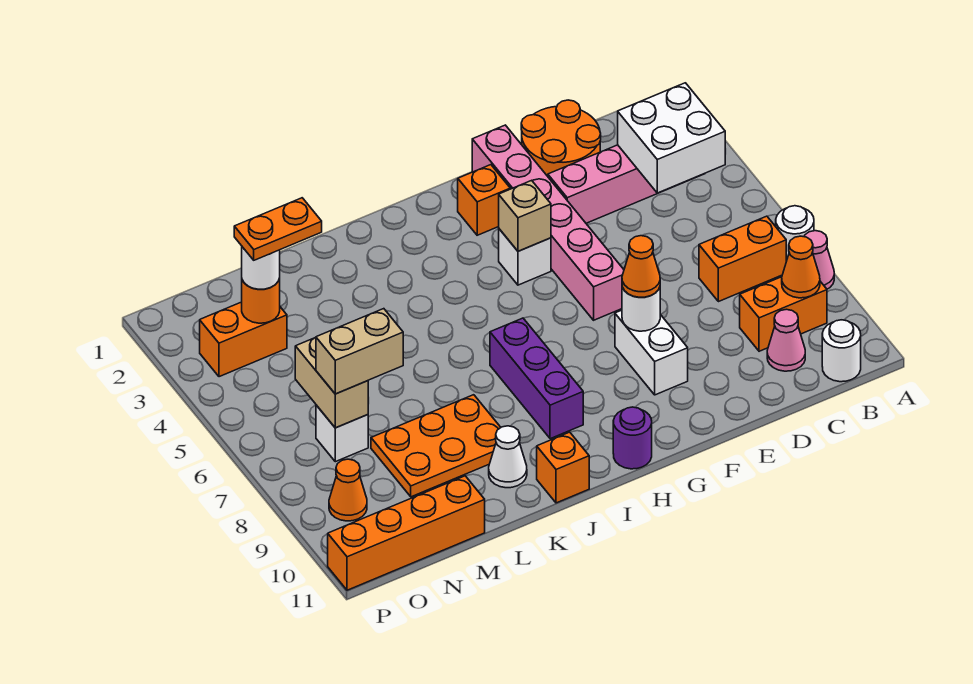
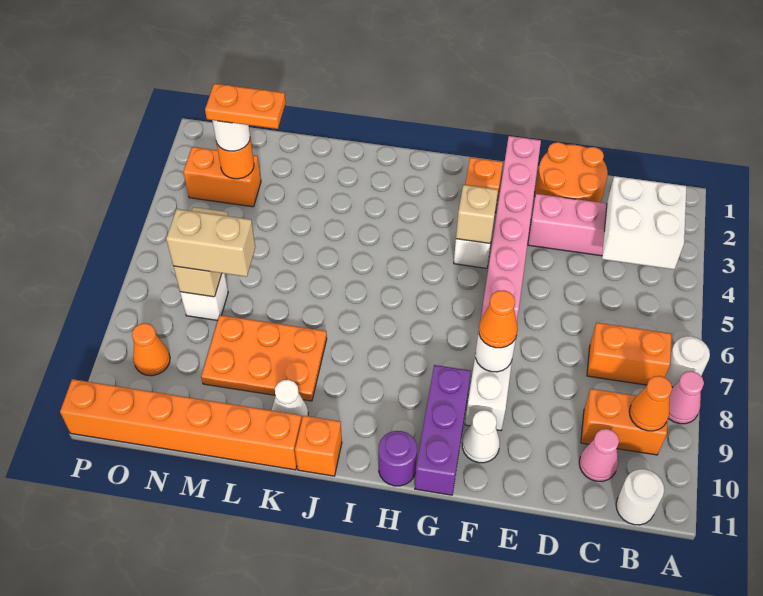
none -> white cone F10 level 1
purple brick I7:I9 level 1 -> purple brick G9:G11 level 1
orange brick M11:P11 level 1 -> orange brick K11:P11 level 1

